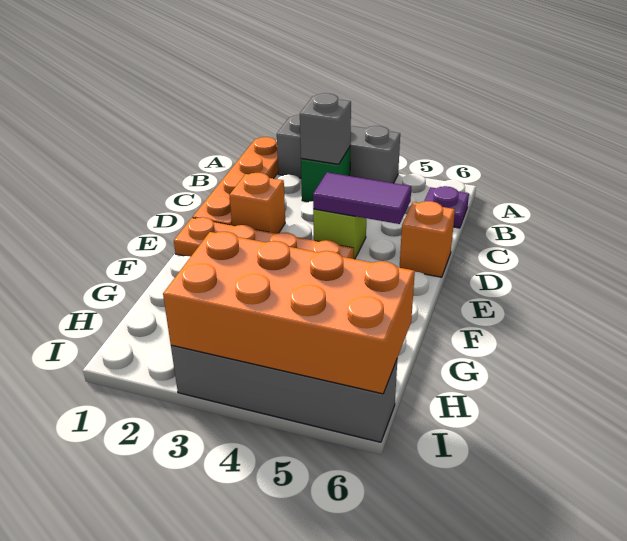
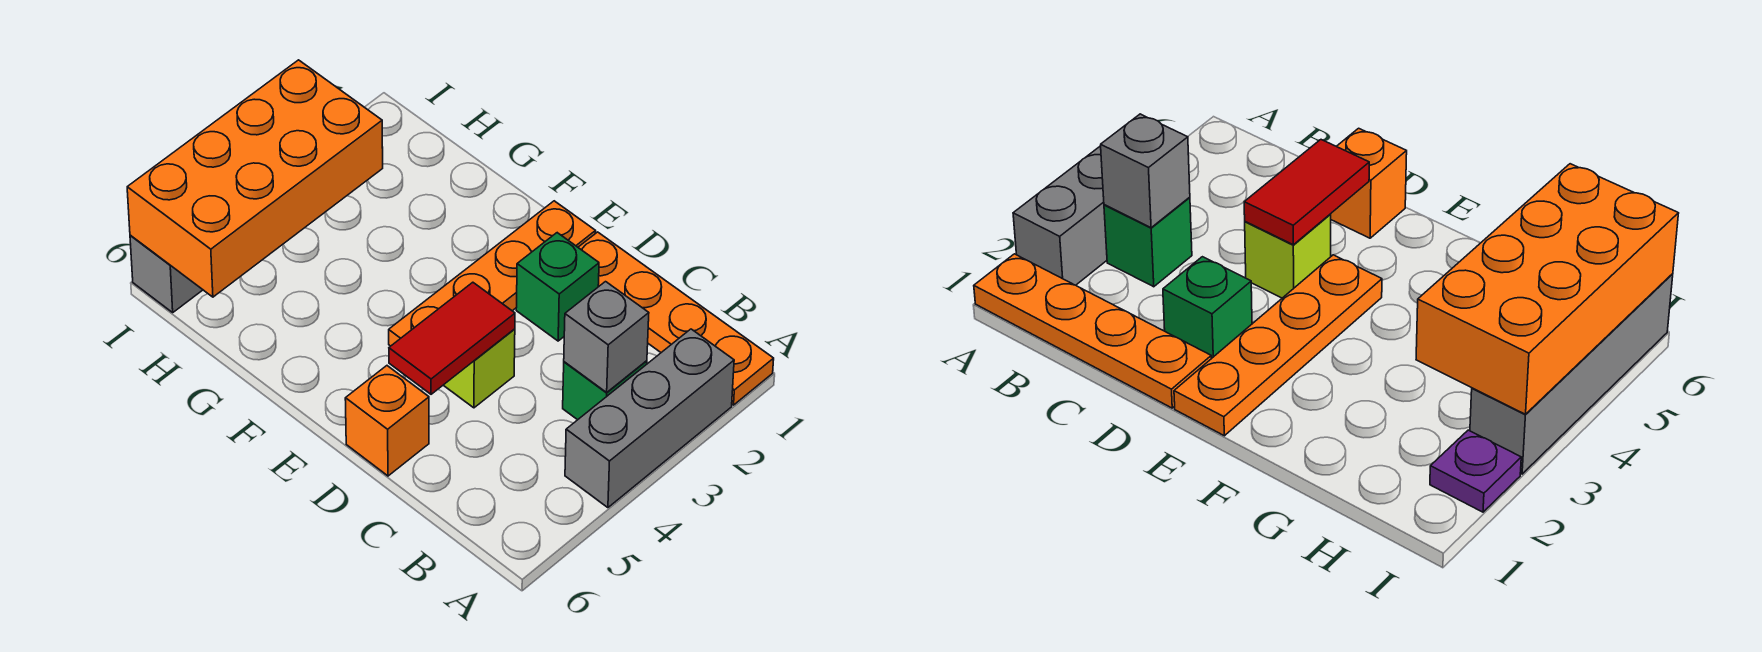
purple plate B6 level 1 -> purple plate I2 level 1
orange brick D2 level 1 -> green brick D2 level 1
purple tile D4:D5 level 2 -> red tile D4:D5 level 2

